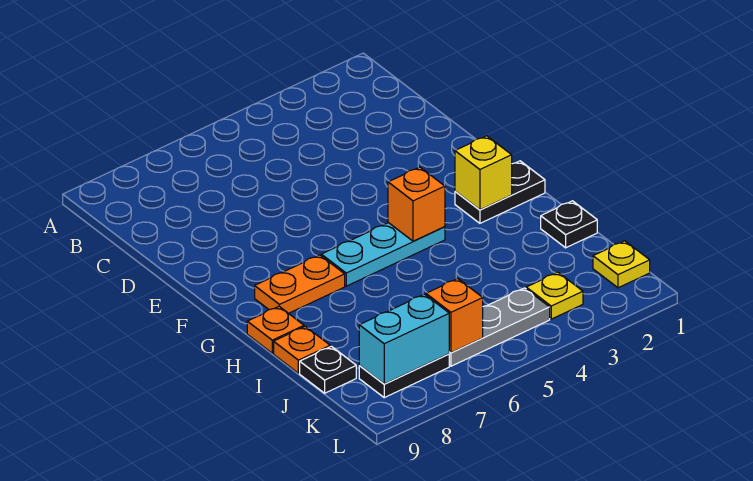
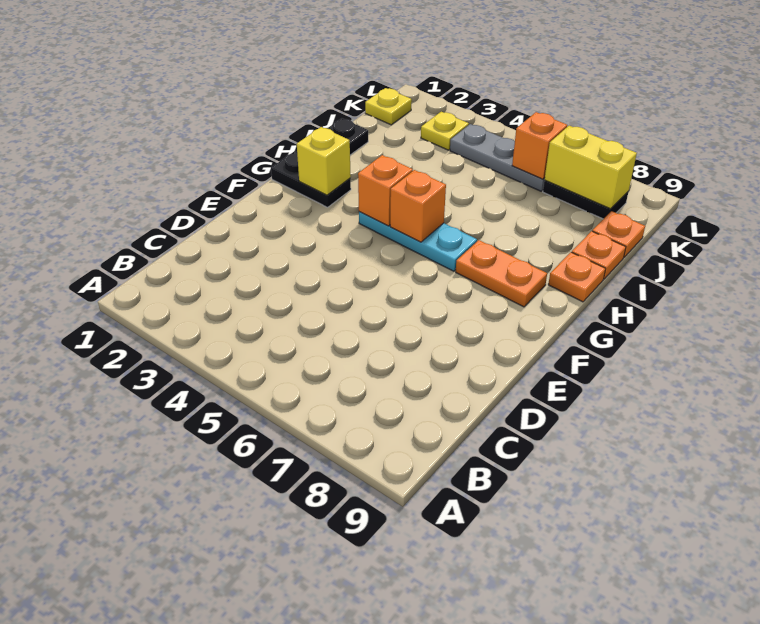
none -> orange brick G5 level 2
black plate J9 level 1 -> orange plate J9 level 1
cyan brick K7:K8 level 2 -> yellow brick K7:K8 level 2

